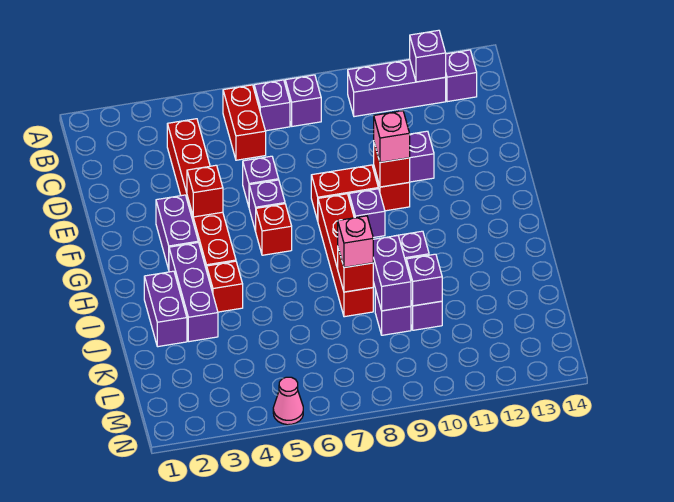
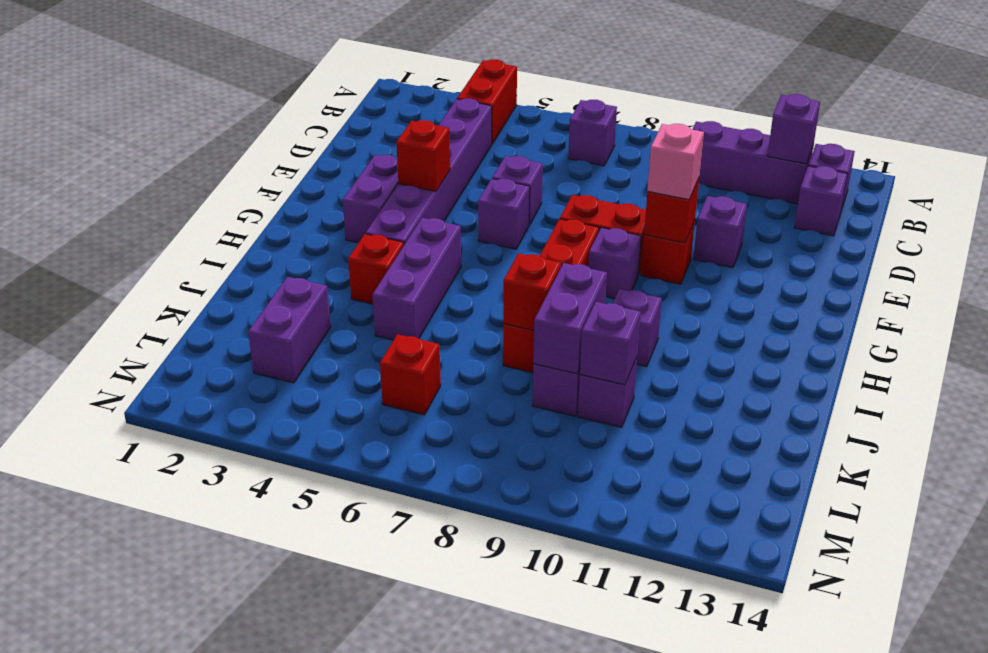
red brick B6:C6 level 1 -> red brick A4:B4 level 1
purple brick B8 level 1 -> purple brick C13 level 1
red brick C4:H4 level 1 -> purple brick C4:H4 level 1
red brick G6 level 1 -> red brick L6 level 1
purple brick H3:J3 level 1 -> purple brick H5:J5 level 1
purple brick I2:J2 level 1 -> purple brick K3:L3 level 1
pink brick J8 level 3 -> none
pink cone N5 level 1 -> none

